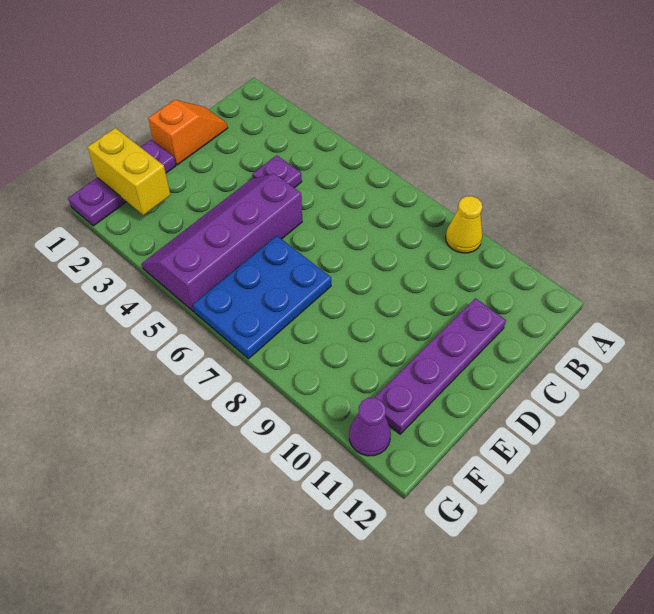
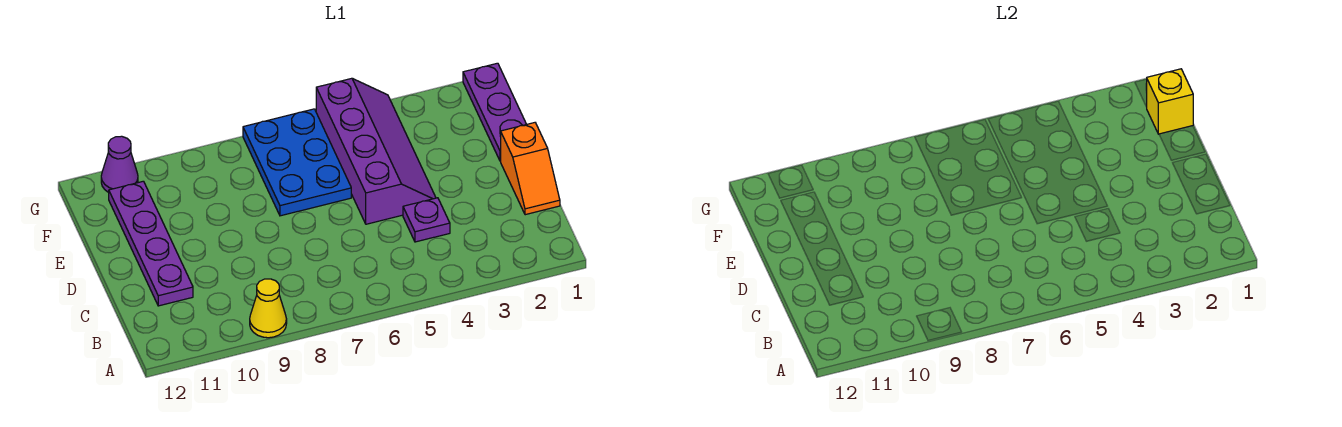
yellow brick F1:F2 level 2 -> yellow brick F1 level 2

